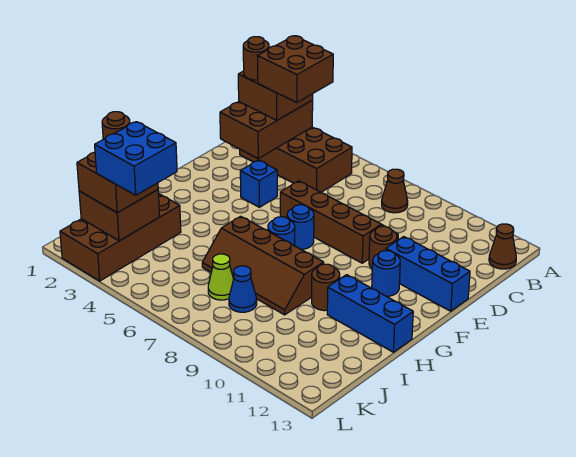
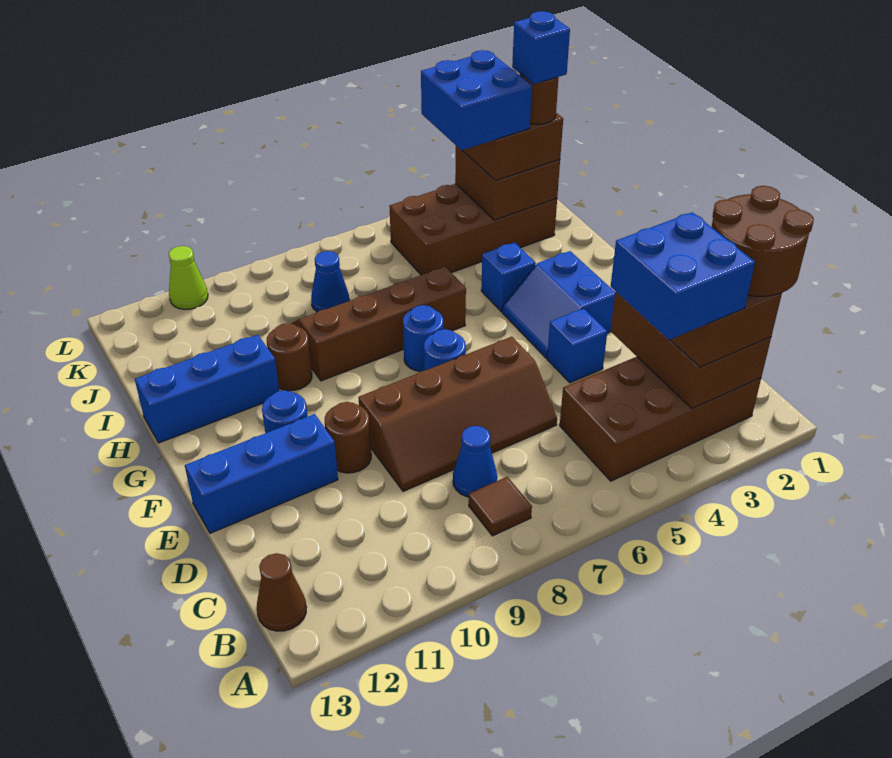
brown brick B3:C4 level 4 -> blue brick B3:C4 level 4
brown cone B8 level 1 -> brown tile B8 level 1
brown round brick C2 level 4 -> brown round brick B1:C2 level 4
none -> blue cone C8 level 1
none -> blue slope F3:G4 level 1 top 3
none -> blue brick H4 level 1
brown brick I2:L3 level 1 -> brown brick J2:K5 level 1
none -> blue brick J2 level 5
lime cone J7 level 1 -> lime cone L11 level 1

